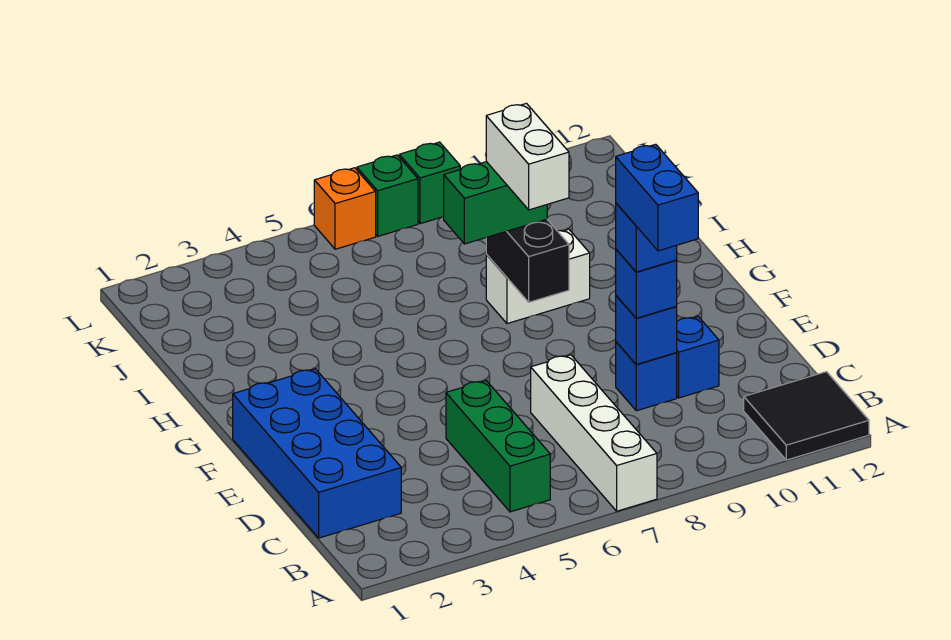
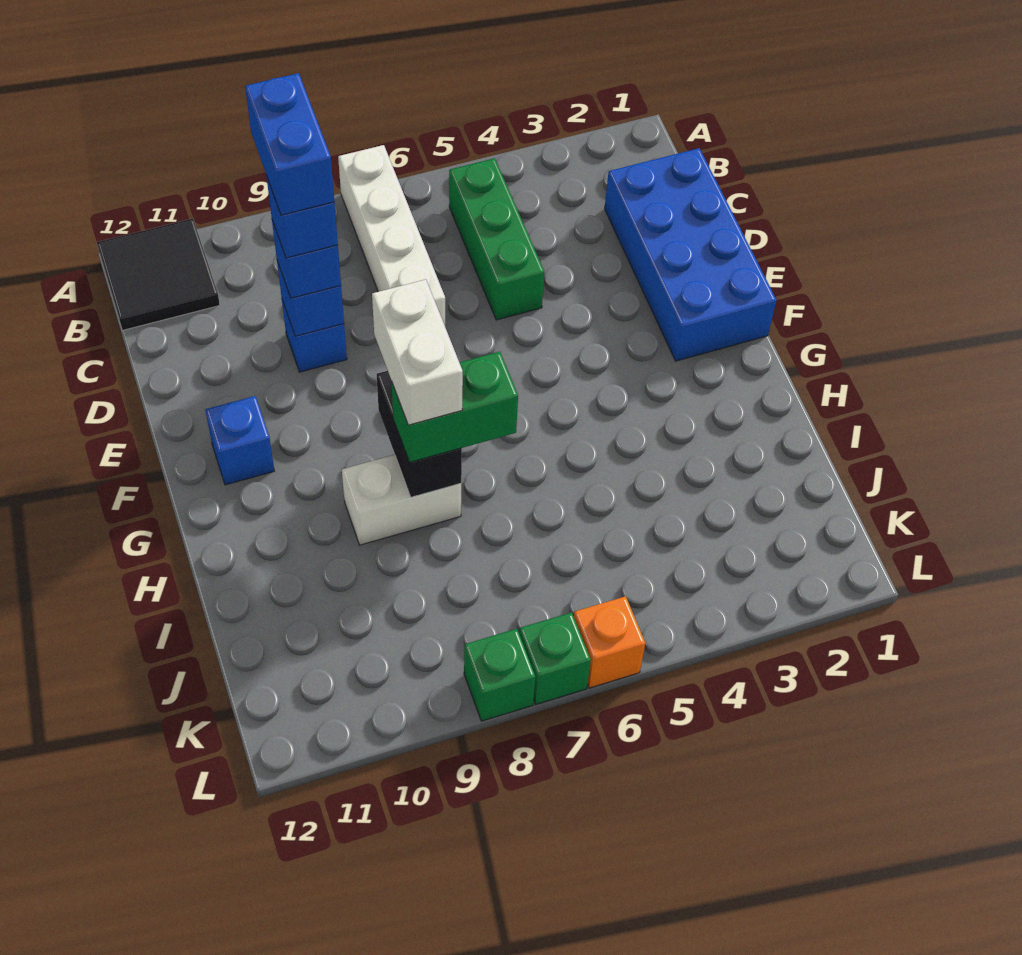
blue brick D10 level 1 -> blue brick F11 level 1

